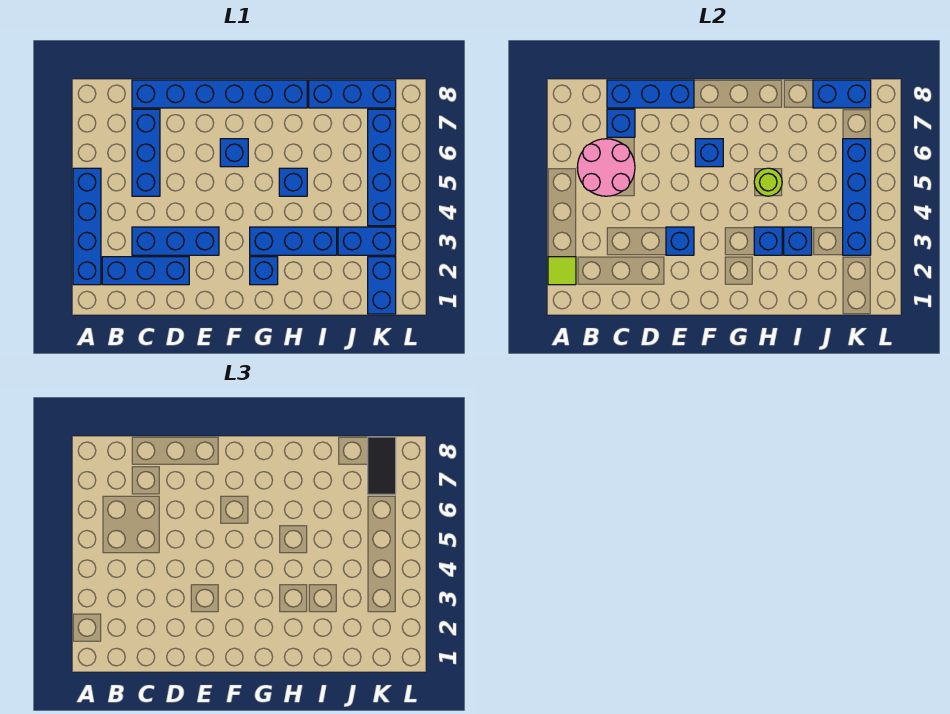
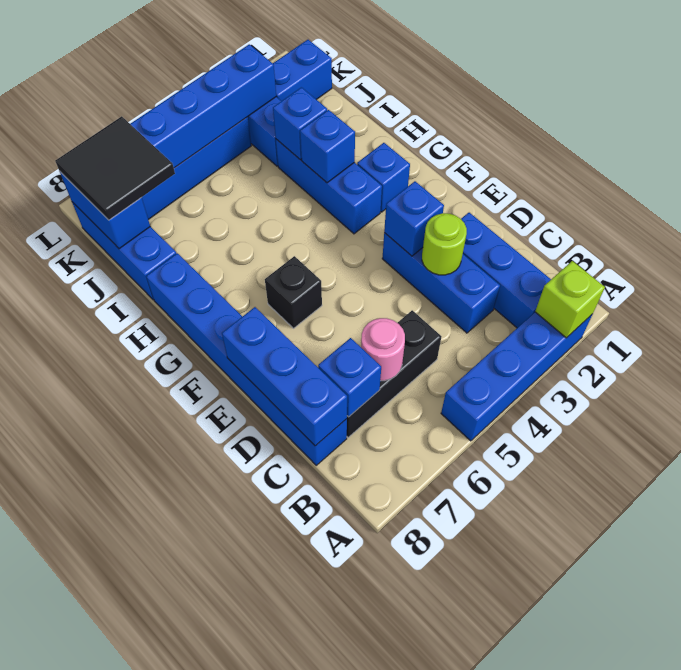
lime tile A2 level 2 -> lime brick A2 level 2
pink round brick B5:C6 level 2 -> pink round brick C6 level 2
blue brick C5:C7 level 1 -> black brick C5:C7 level 1
blue brick F6 level 1 -> black brick F6 level 1
blue brick F6 level 2 -> none
blue brick H5 level 1 -> none
lime round brick H5 level 2 -> lime round brick D3 level 2
black tile K7:K8 level 3 -> black tile J7:K8 level 3

